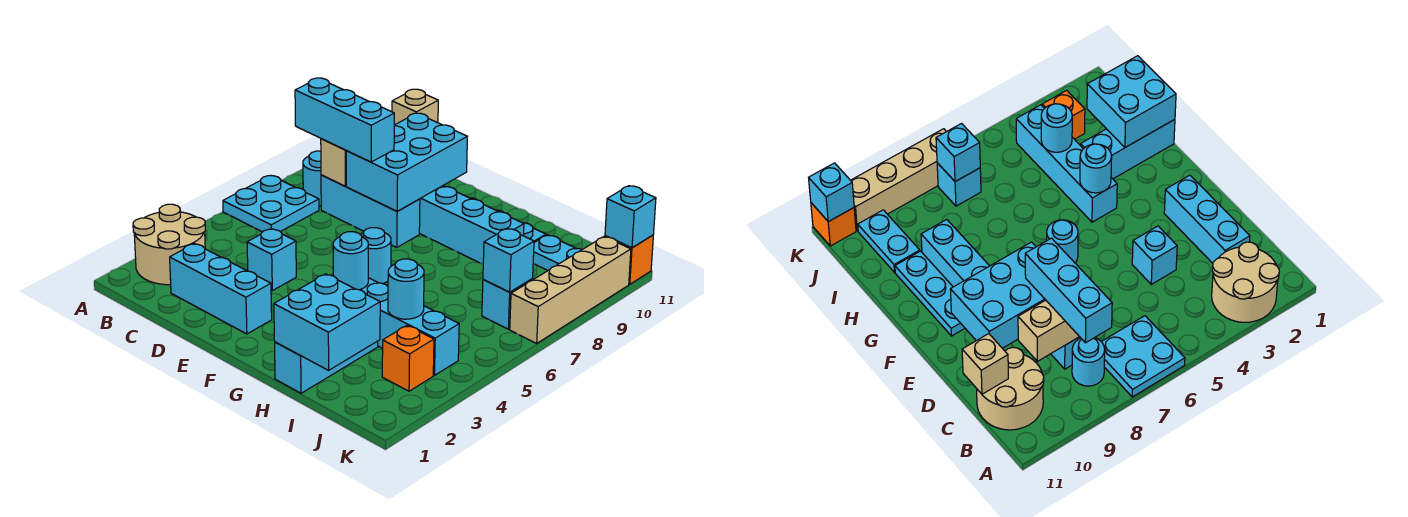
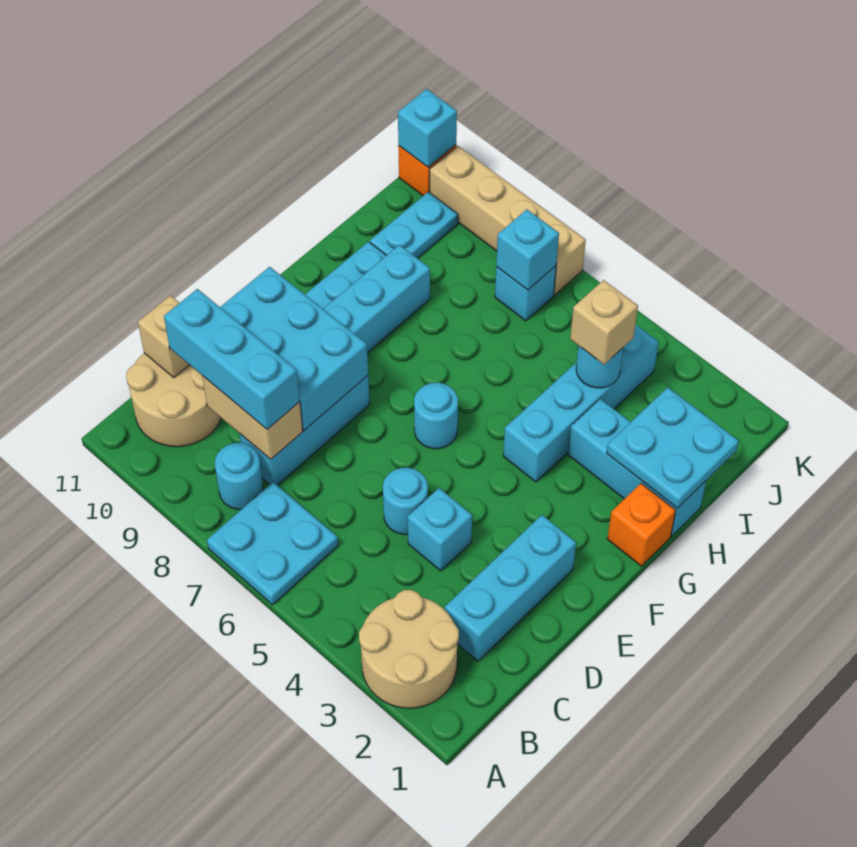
cyan brick B8:D8 level 3 -> cyan brick C8:C10 level 3
cyan round brick G4 level 2 -> cyan round brick D5 level 1
cyan brick H1:I2 level 2 -> cyan plate H1:I2 level 2
none -> tan brick I4 level 3
orange brick J3 level 1 -> orange brick G1 level 1

